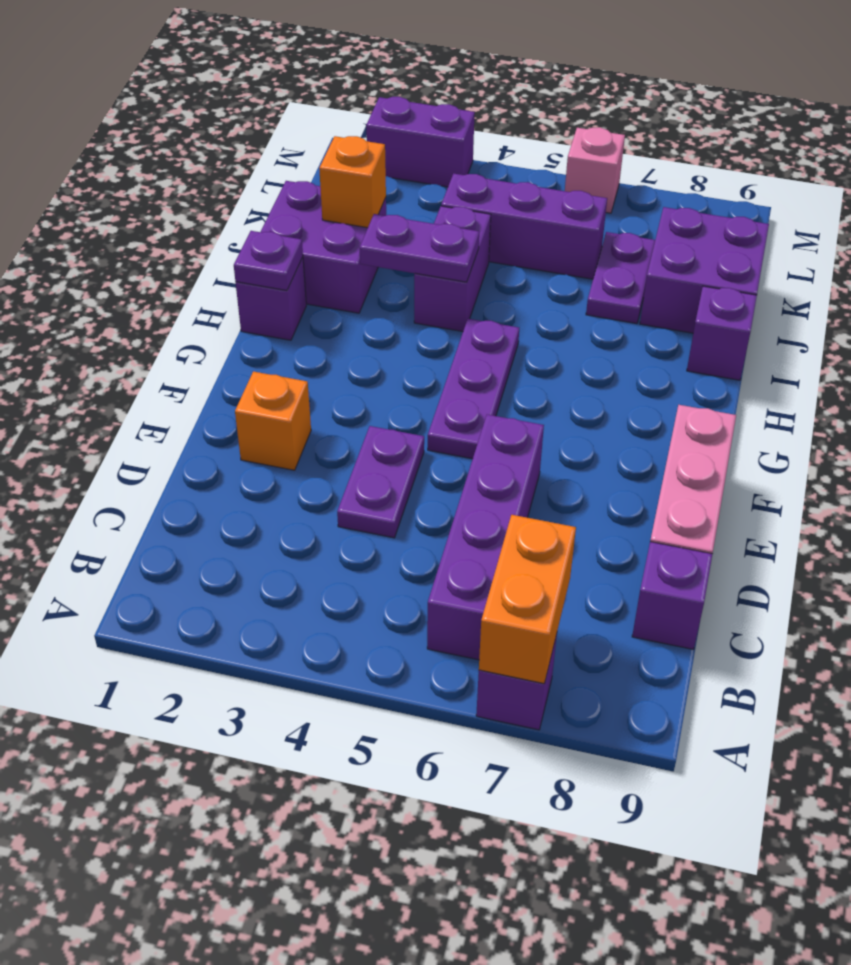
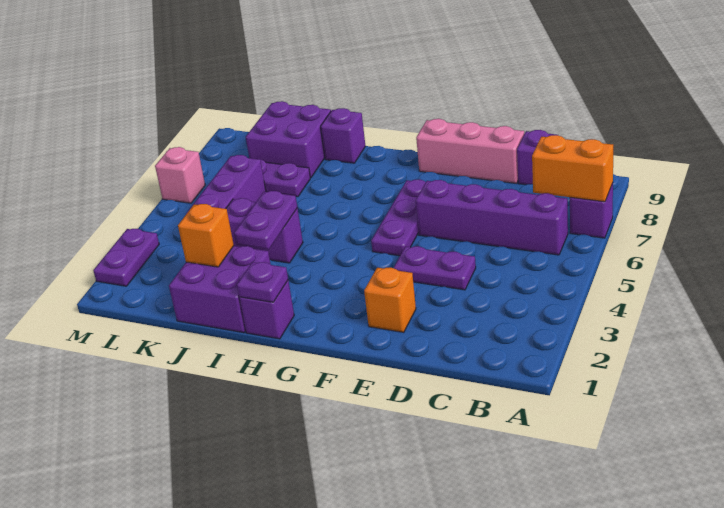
purple plate F5:H5 level 1 -> purple plate F5:F7 level 1
purple brick M2:M3 level 1 -> purple plate M2:M3 level 1

